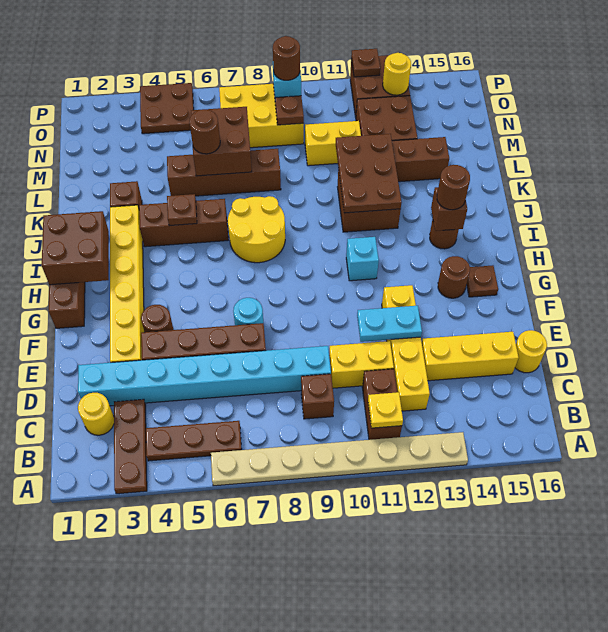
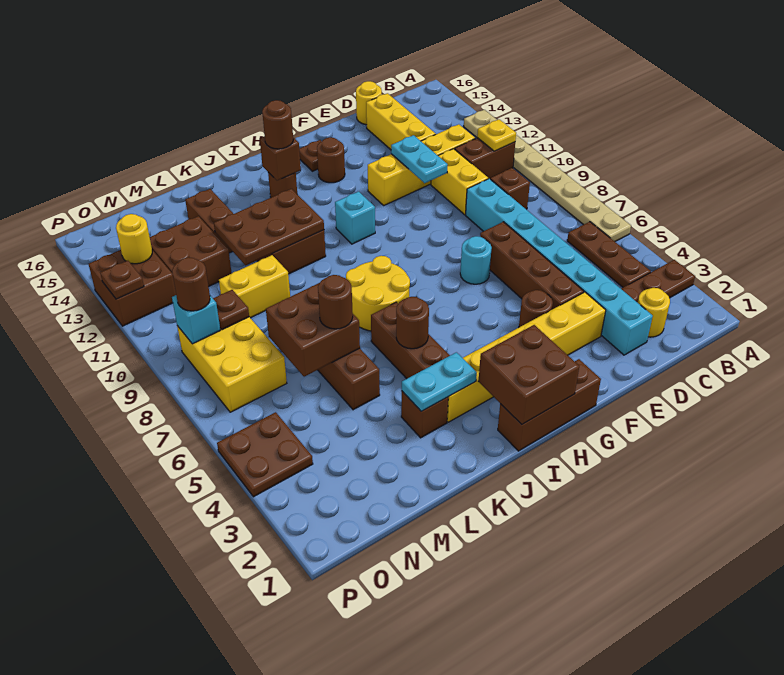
none -> cyan plate J3:K3 level 2
brown plate J5 level 2 -> brown round brick J5 level 2
yellow brick M10:M11 level 1 -> yellow brick L10:M10 level 1

